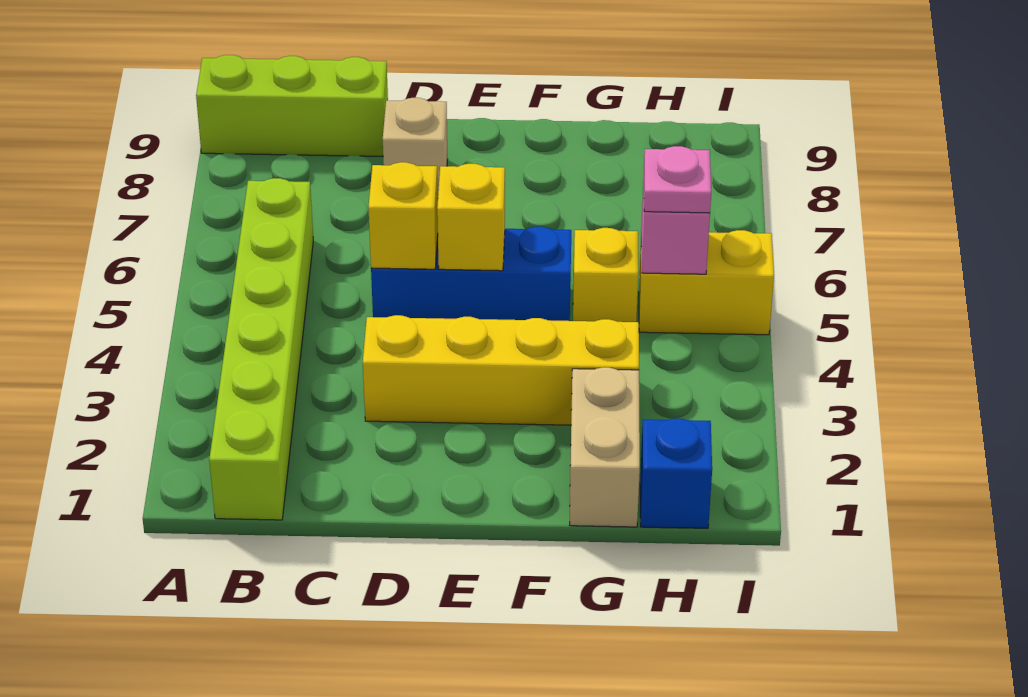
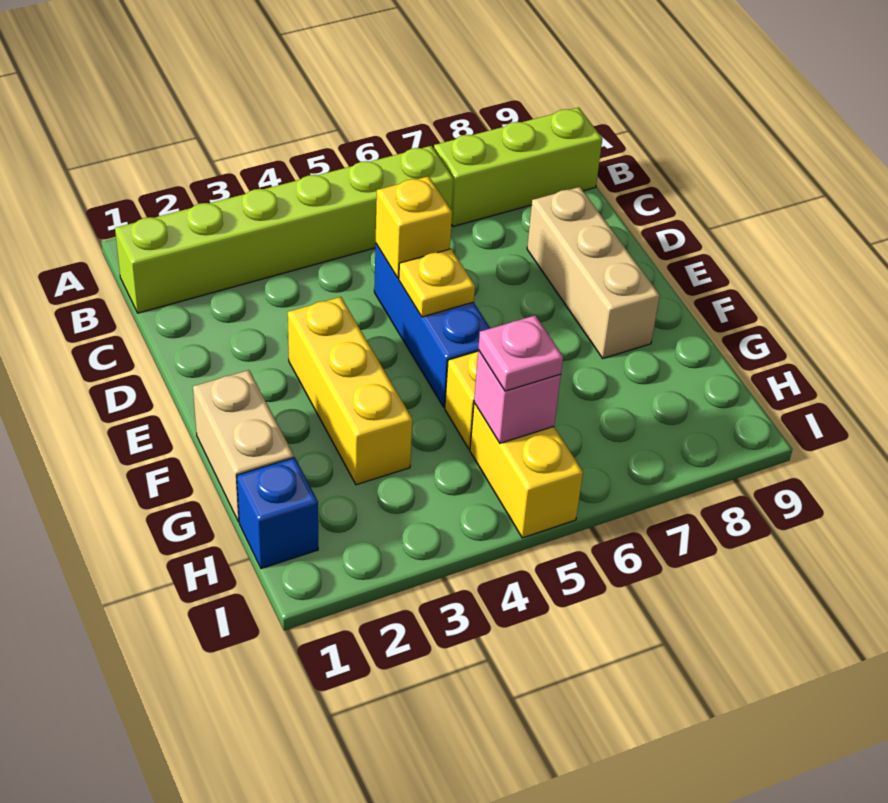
lime brick A9:C9 level 1 -> lime brick B7:B9 level 1
yellow brick D3:G3 level 1 -> yellow brick E3:G3 level 1
tan brick D8 level 1 -> tan brick D8:F8 level 1
yellow brick E5 level 2 -> yellow plate E5 level 2
tan brick G1:G2 level 1 -> tan brick F1:G1 level 1

